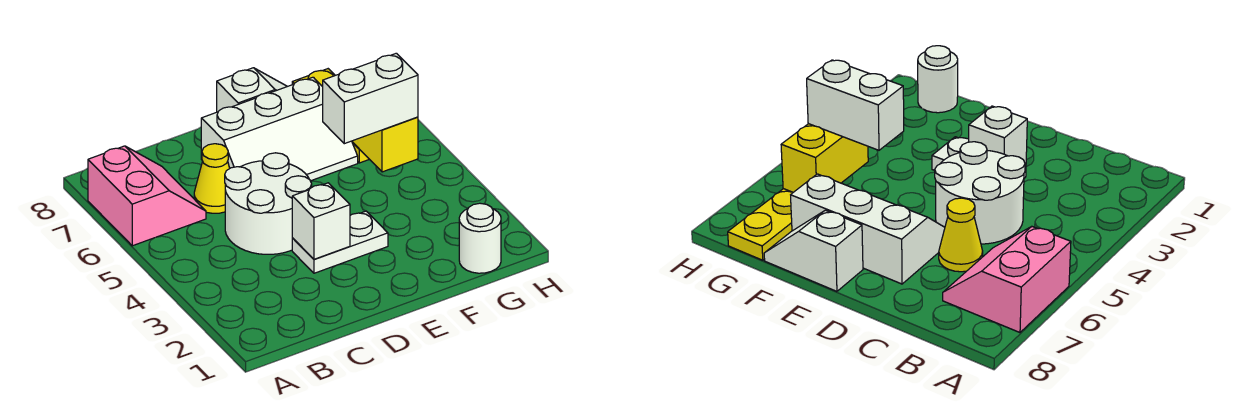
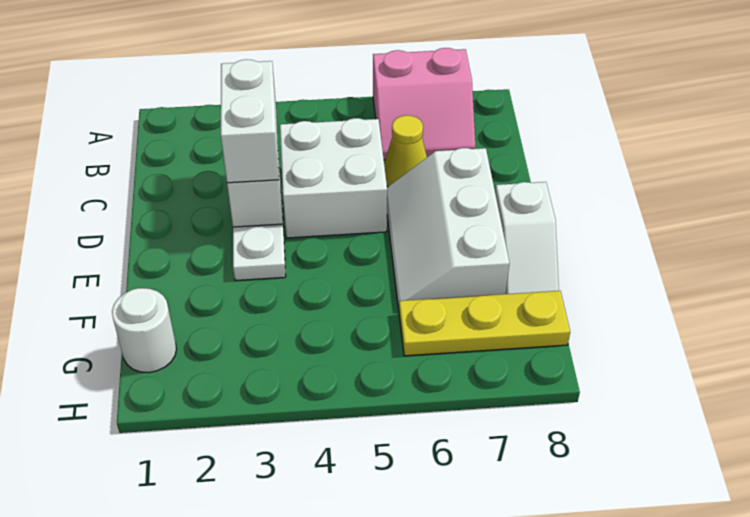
white round brick C4:D5 level 1 -> white brick C4:D5 level 1
white brick F5:G5 level 3 -> white brick C3:D3 level 3
yellow brick G5:G6 level 2 -> none

